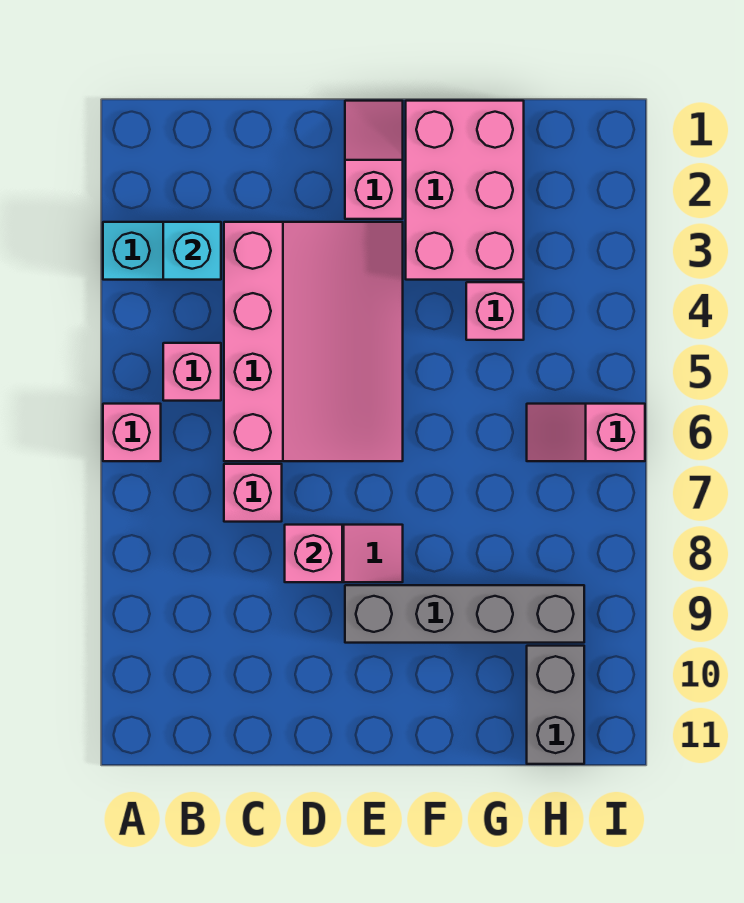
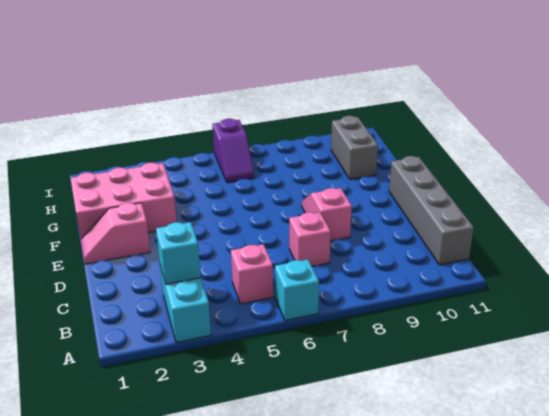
pink brick A6 level 1 -> cyan brick A6 level 1
pink slope C3:E6 level 1 top C -> none
pink brick D8 level 2 -> none
grey brick E9:H9 level 1 -> grey brick B11:E11 level 1
pink brick G4 level 1 -> none
pink slope H6:I6 level 1 top I -> purple slope H6:I6 level 1 top I
grey brick H10:H11 level 1 -> grey brick G10:H10 level 1

